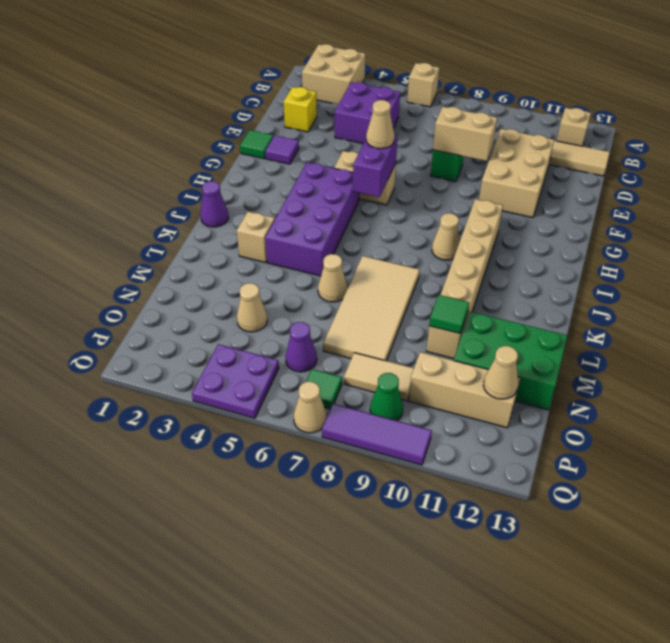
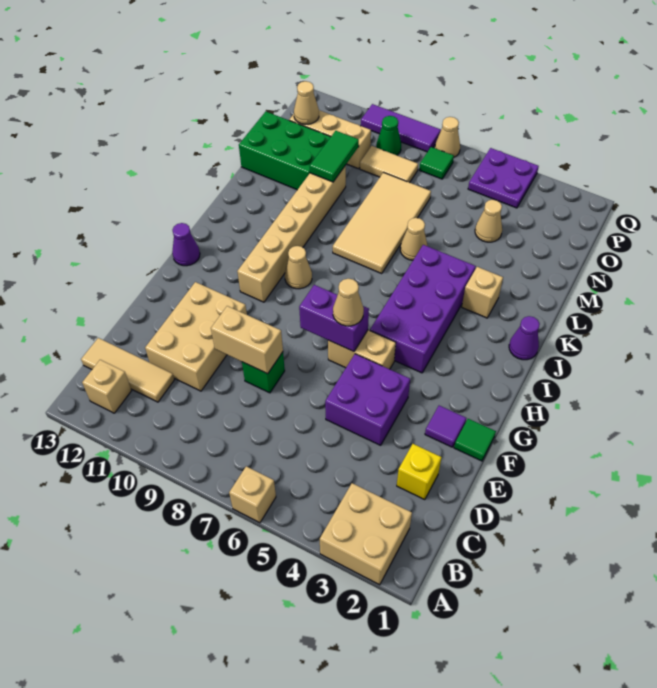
purple brick C4:D5 level 1 -> purple brick E4:F5 level 1
purple brick G6:H6 level 2 -> purple brick G6:G7 level 2
green tile M10 level 2 -> green tile M10:N10 level 2
purple cone O6 level 1 -> purple cone H13 level 1

